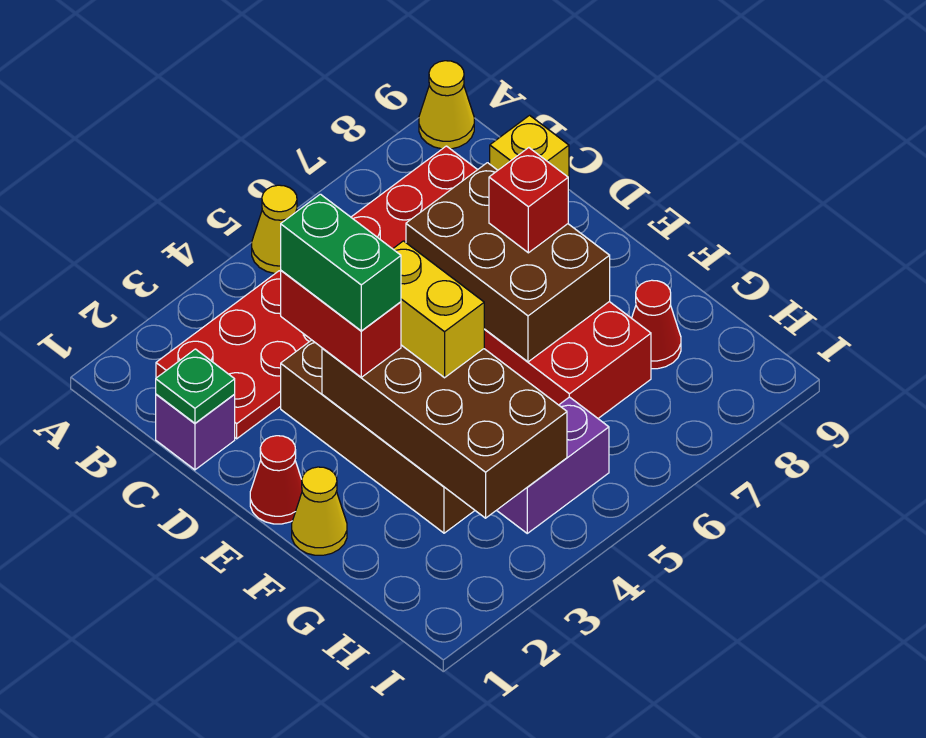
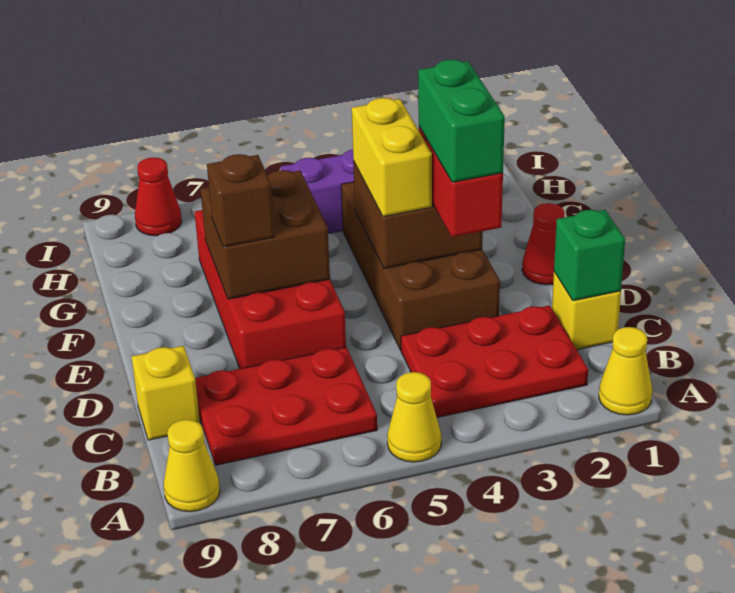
purple brick C1 level 1 -> yellow brick C1 level 1
green plate C1 level 2 -> green brick C1 level 2
brown brick D6:F7 level 2 -> brown brick E6:F7 level 2
brown brick E3:H4 level 2 -> brown brick E3:F4 level 2
red brick E7 level 3 -> brown brick E7 level 3
yellow cone F1 level 1 -> yellow cone A1 level 1
red cone G8 level 1 -> red cone I8 level 1

